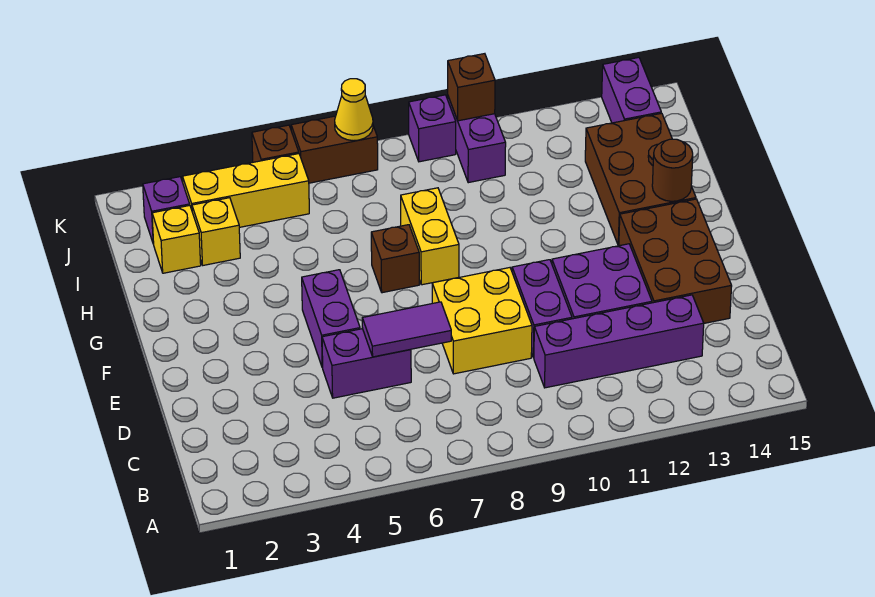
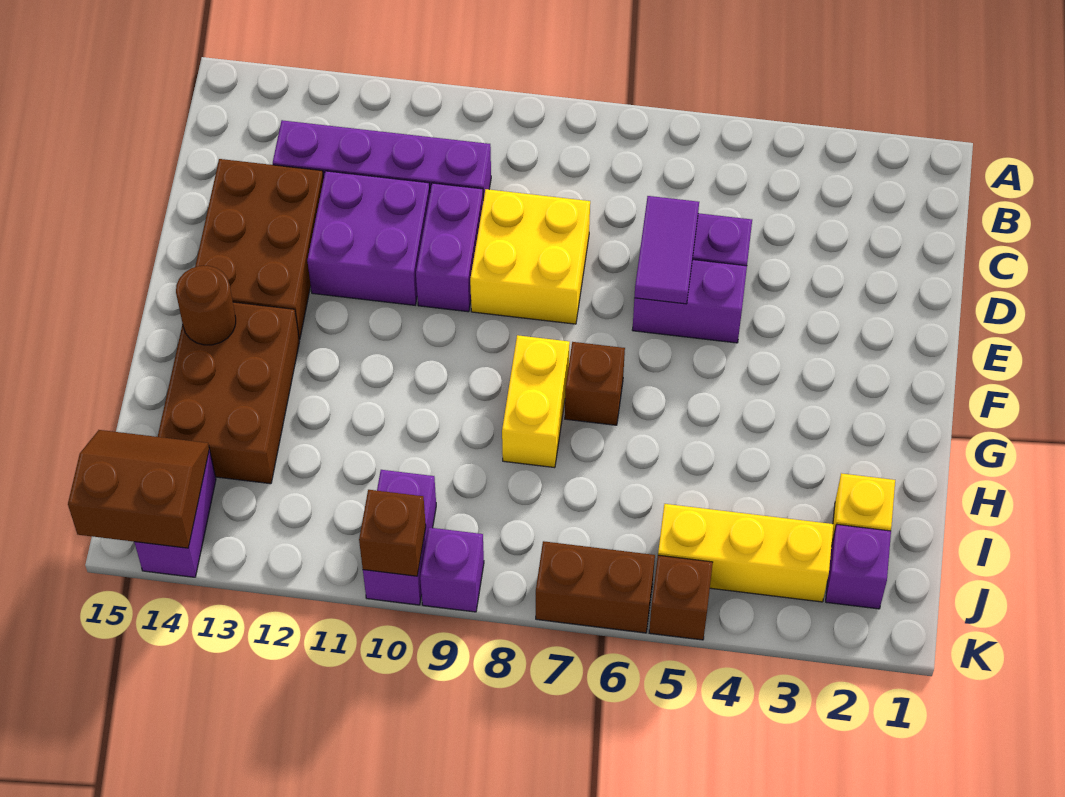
purple tile D6:D7 level 2 -> purple tile D6:E6 level 2
purple brick E5:F5 level 1 -> purple brick E5:E6 level 1
yellow brick I3 level 1 -> none
none -> brown slope J14:K15 level 2 top K
yellow cone K7 level 2 -> none

